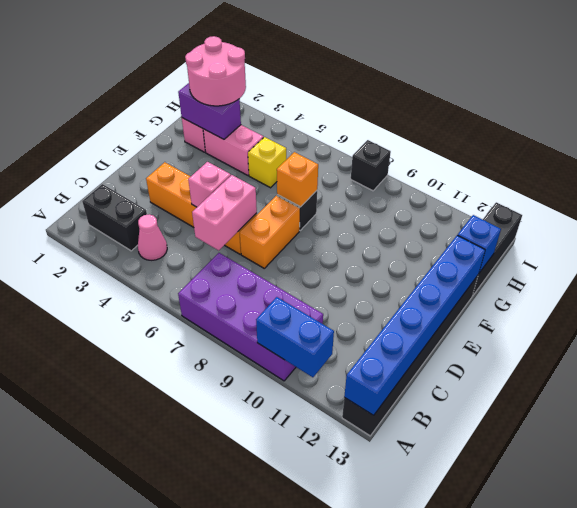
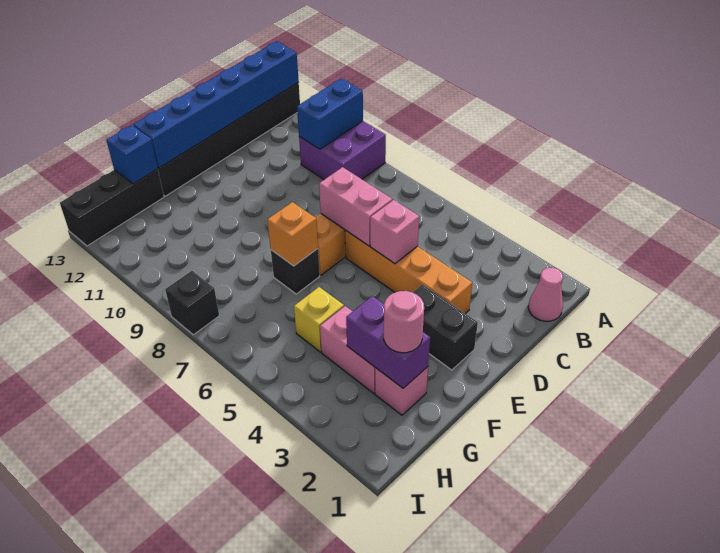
purple brick A7:B10 level 1 -> purple brick A9:B10 level 1
blue brick A10:A11 level 2 -> blue brick A10:B10 level 2
black brick B2:B3 level 1 -> black brick E2:E3 level 1
pink cone B4 level 1 -> pink cone B1 level 1
pink brick C6:D6 level 2 -> pink brick D6:D7 level 2
pink round brick G2:H3 level 3 -> pink round brick G2 level 3

